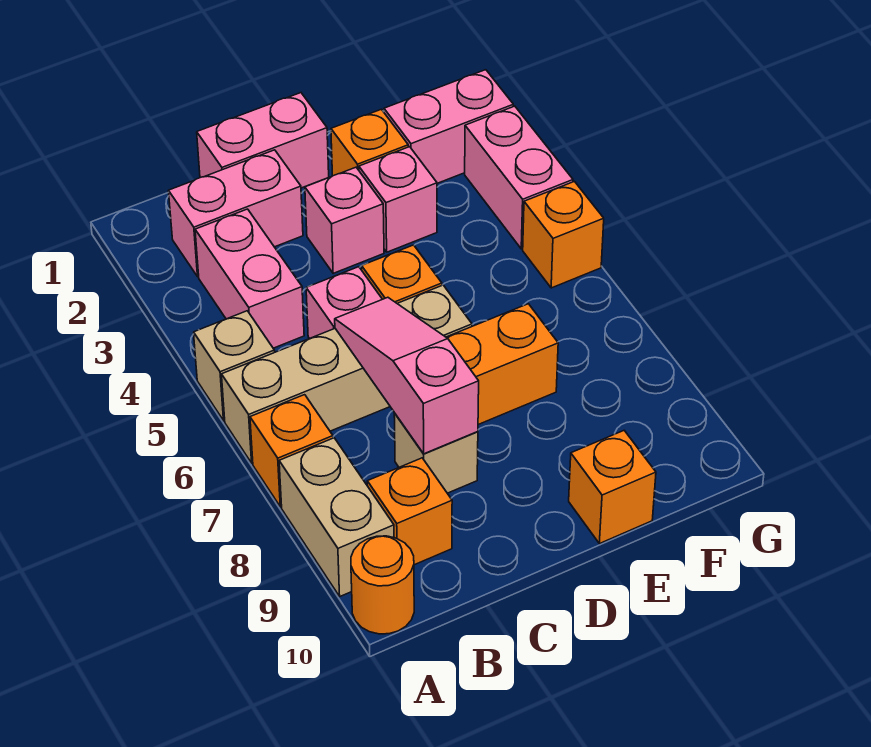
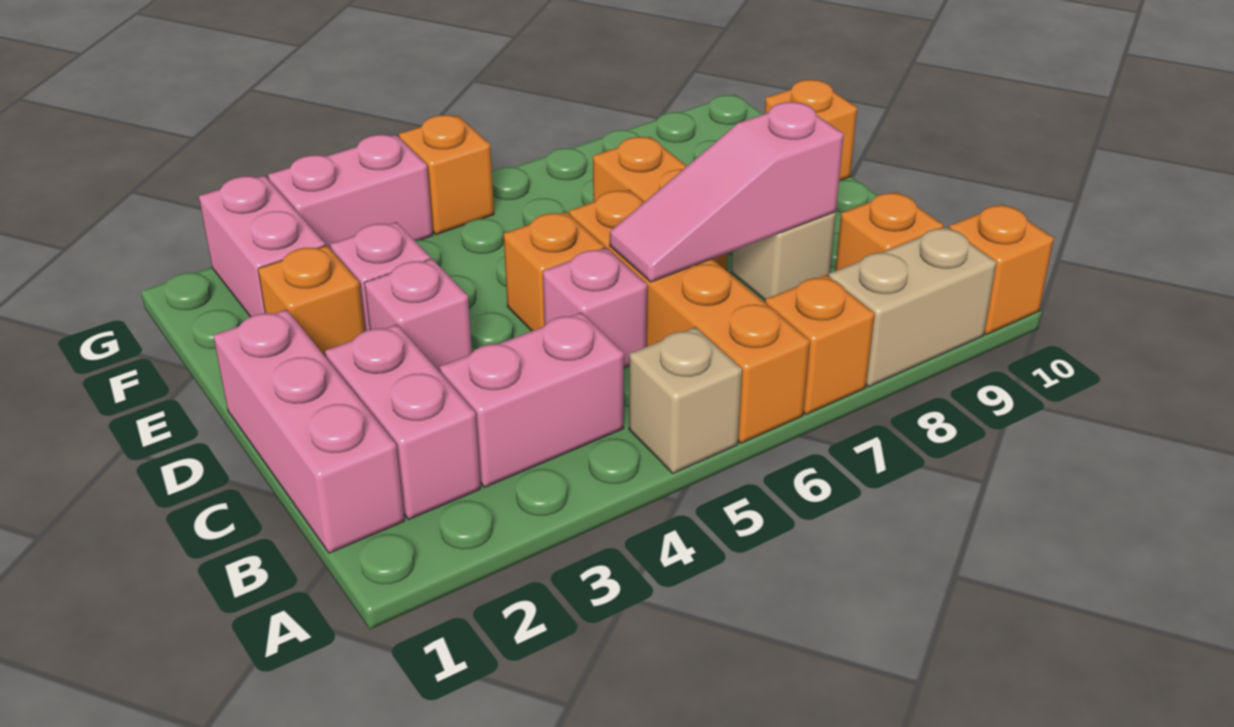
tan brick A6:D6 level 1 -> orange brick A6:D6 level 1
orange round brick A10 level 1 -> orange brick A10 level 1
pink brick C1:D1 level 1 -> pink brick B1:D1 level 1

